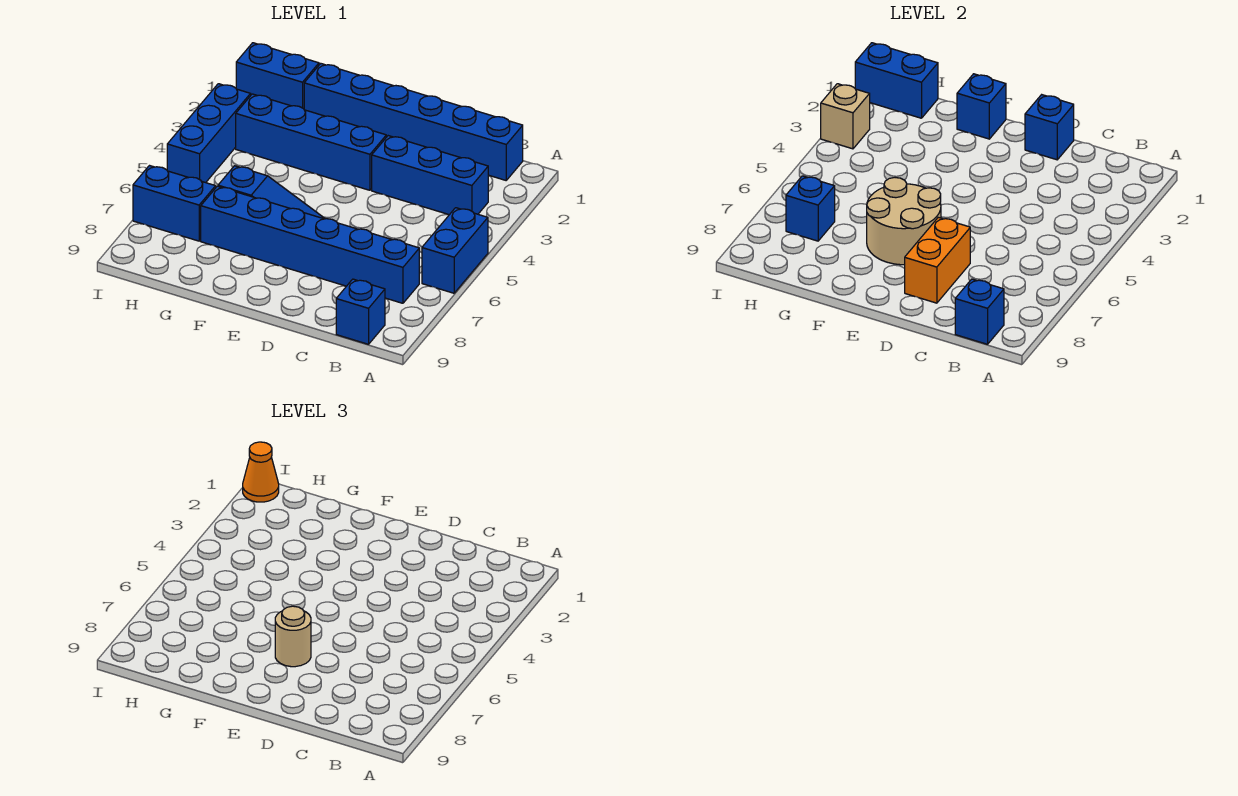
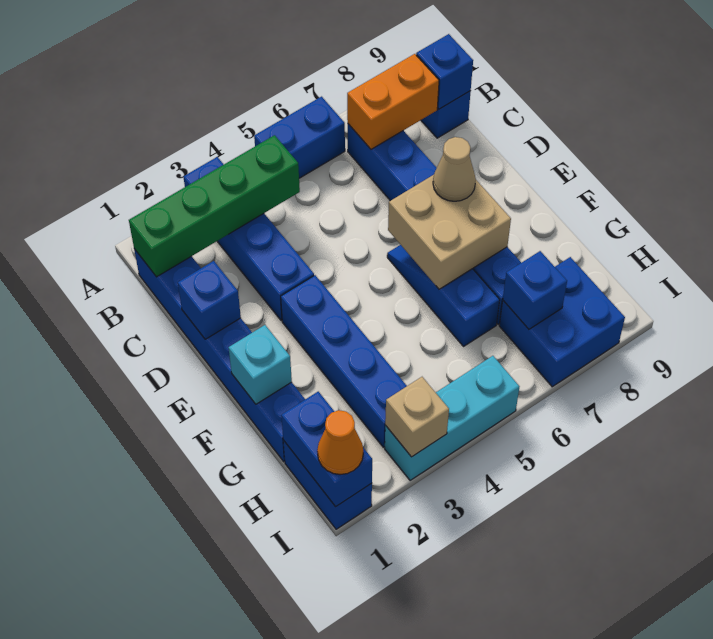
none -> green brick B1:B4 level 2
blue brick B3:D3 level 1 -> blue brick A3:D3 level 1
orange brick D7:D8 level 2 -> orange brick B7:B8 level 2
tan round brick E6:F7 level 2 -> tan brick E6:F7 level 2
tan round brick E7 level 3 -> tan cone E7 level 3
blue brick F1 level 2 -> cyan brick F1 level 2
blue brick H7:I7 level 1 -> blue brick H7:I8 level 1
blue brick I3:I5 level 1 -> cyan brick I3:I5 level 1

